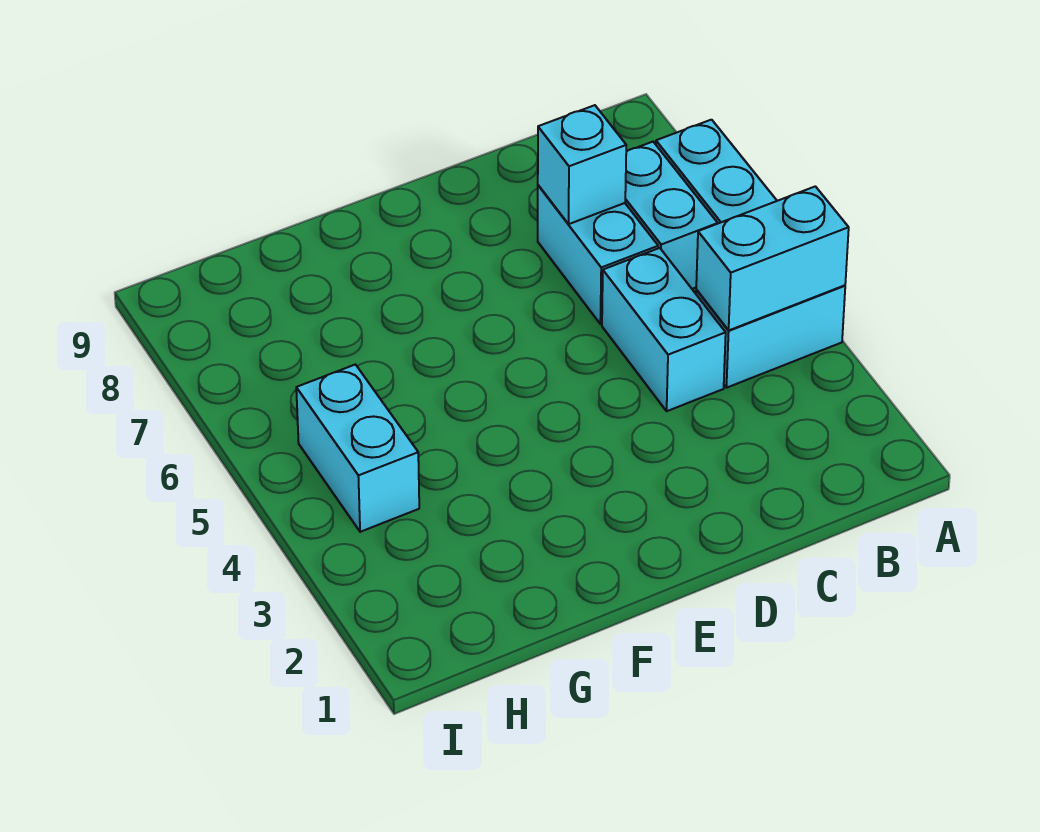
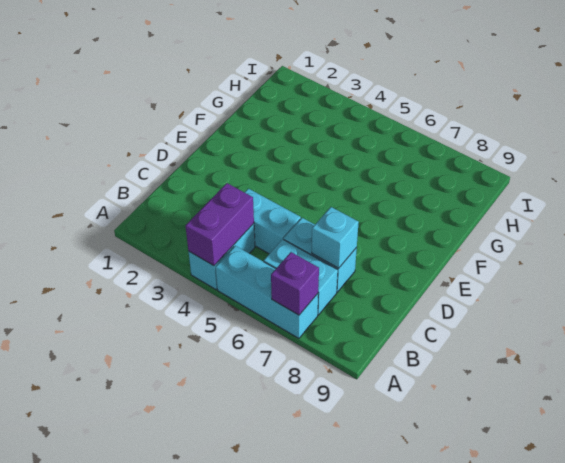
cyan brick A4:B4 level 2 -> purple brick A4:B4 level 2
none -> purple brick A7 level 2
cyan brick H4:H5 level 1 -> none

